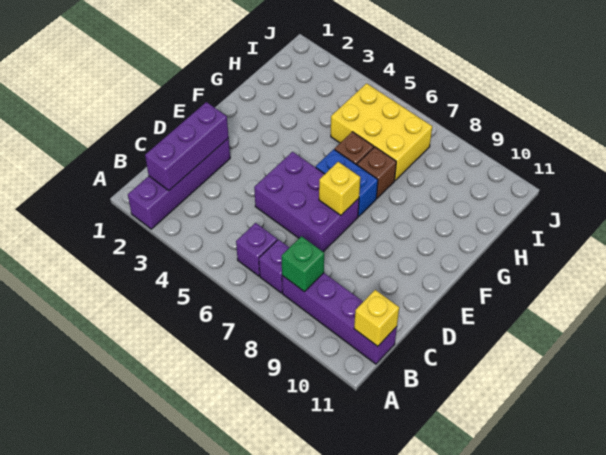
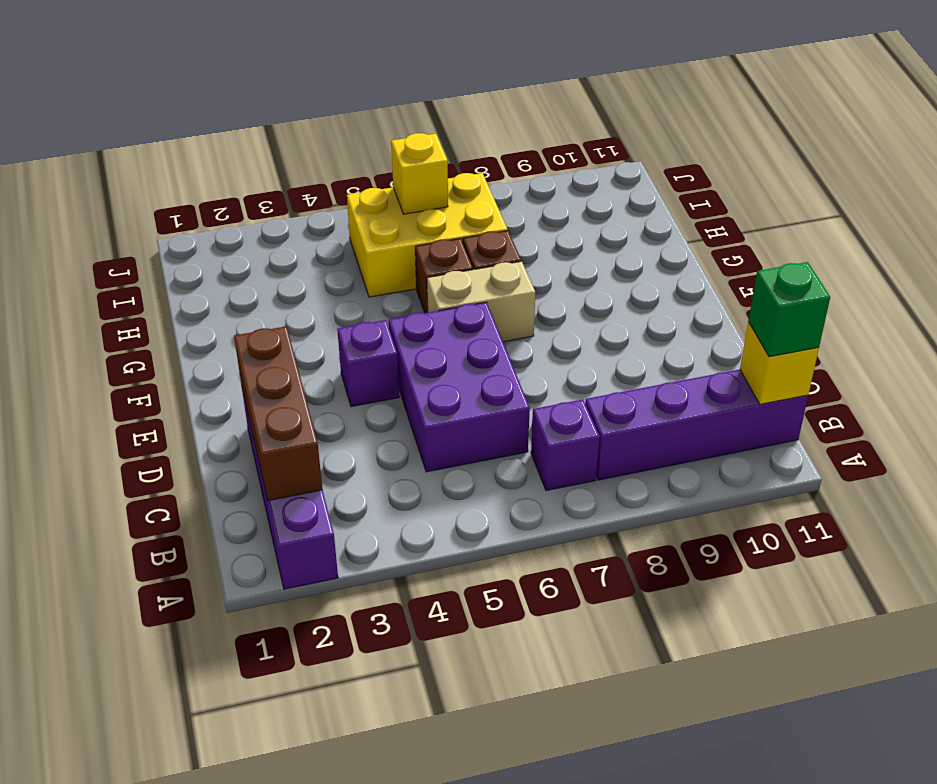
purple brick B2:D2 level 2 -> brown brick B2:D2 level 2
purple brick B6 level 1 -> purple brick E4 level 1
green brick B8 level 2 -> green brick B11 level 3
purple brick D5:E7 level 1 -> purple brick C5:E6 level 1
yellow brick E7 level 2 -> yellow brick I6 level 2
blue brick F6:F7 level 1 -> tan brick F6:F7 level 1

